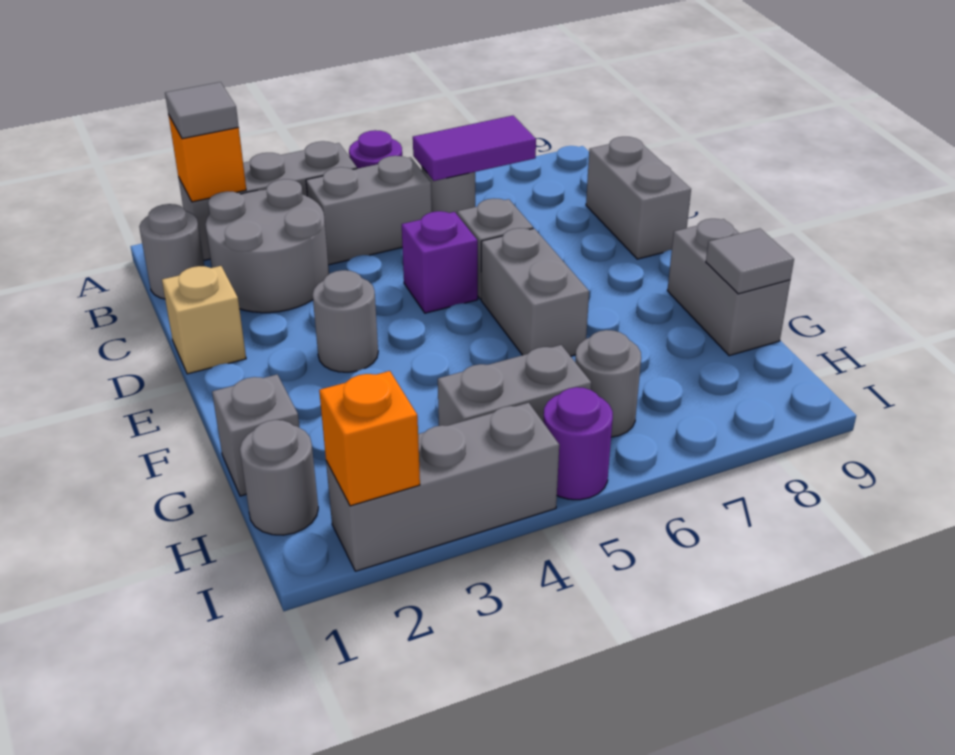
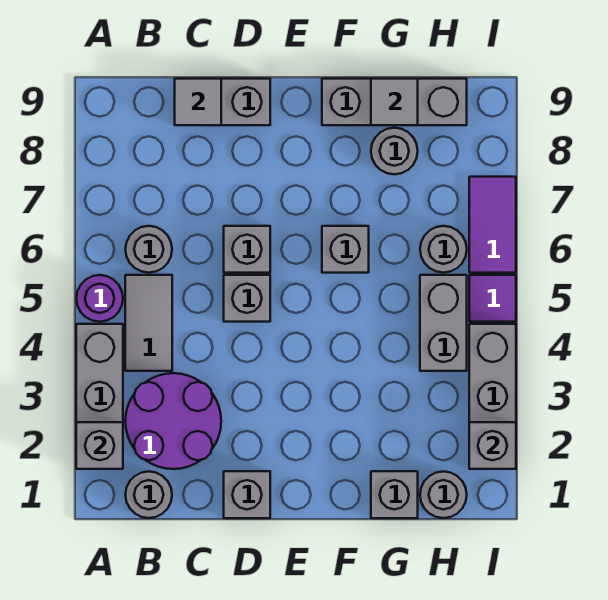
orange brick A2 level 2 -> grey brick A2 level 2
grey tile A2 level 3 -> grey tile C9 level 2
grey round brick B2:C3 level 1 -> purple round brick B2:C3 level 1
grey brick B4:B5 level 1 -> grey tile B4:B5 level 1
purple tile B6:B7 level 2 -> purple tile I6:I7 level 1
tan brick D1 level 1 -> grey brick D1 level 1
purple brick D5 level 1 -> grey brick D5 level 1
grey round brick E3 level 1 -> grey round brick G8 level 1
grey brick E6:F6 level 1 -> grey brick F6 level 1
grey brick F9:G9 level 1 -> grey brick F9:H9 level 1
orange brick I2 level 2 -> grey brick I2 level 2
purple round brick I5 level 1 -> purple tile I5 level 1

